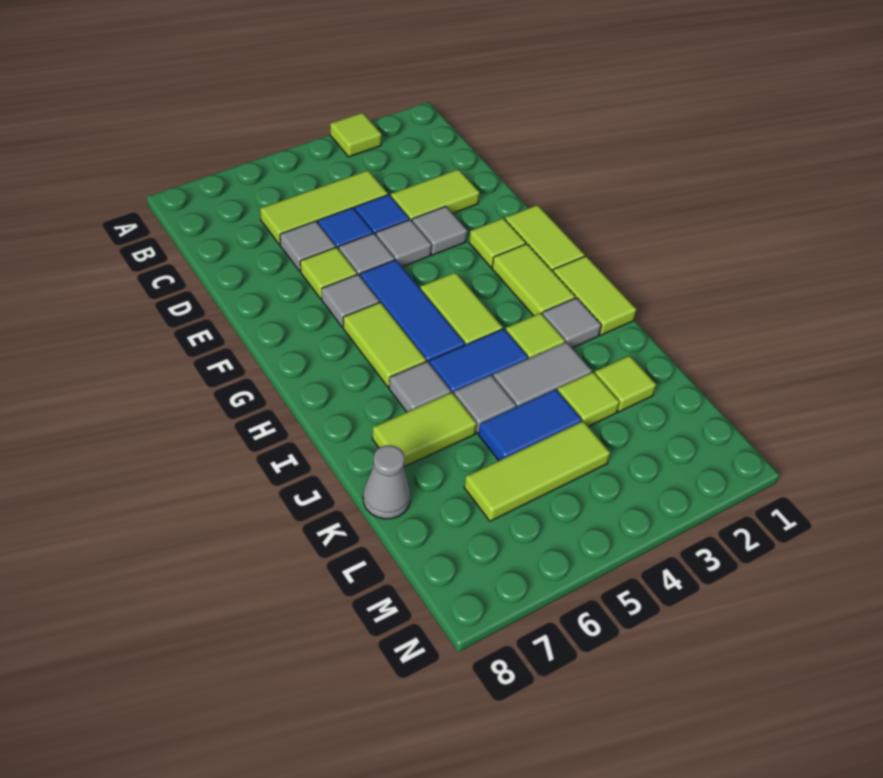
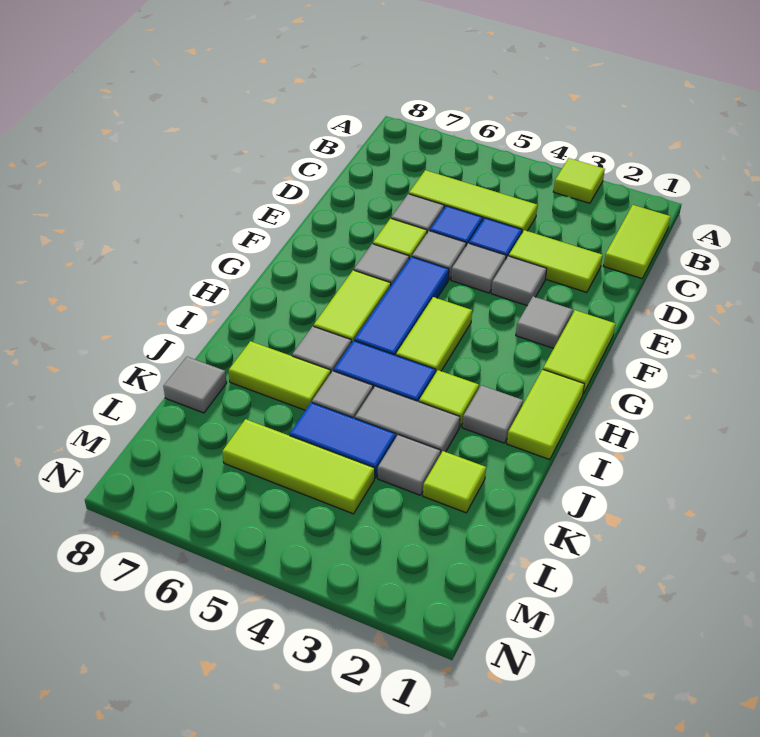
lime tile F2 level 1 -> grey tile F2 level 1
lime tile G2:H2 level 1 -> lime tile B1:C1 level 1
lime tile K3 level 1 -> grey tile K3 level 1
grey cone K8 level 1 -> grey tile K8 level 1

